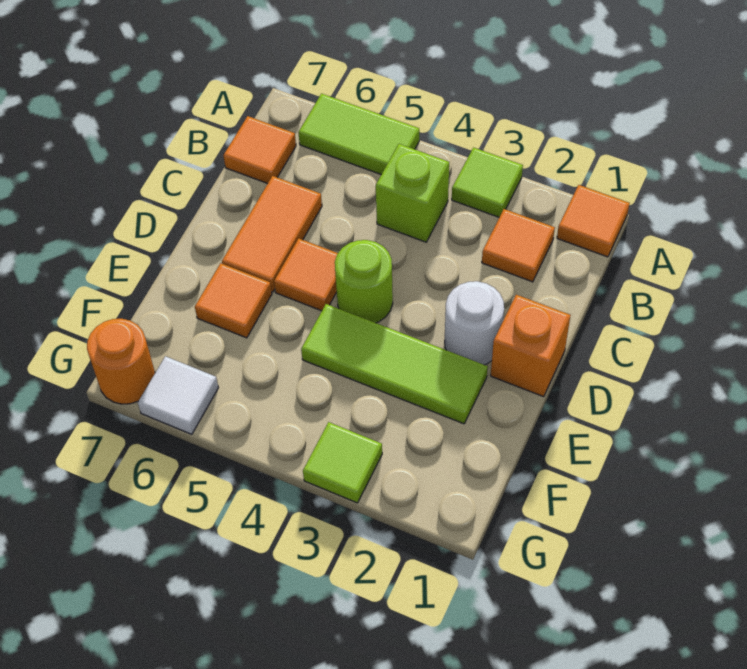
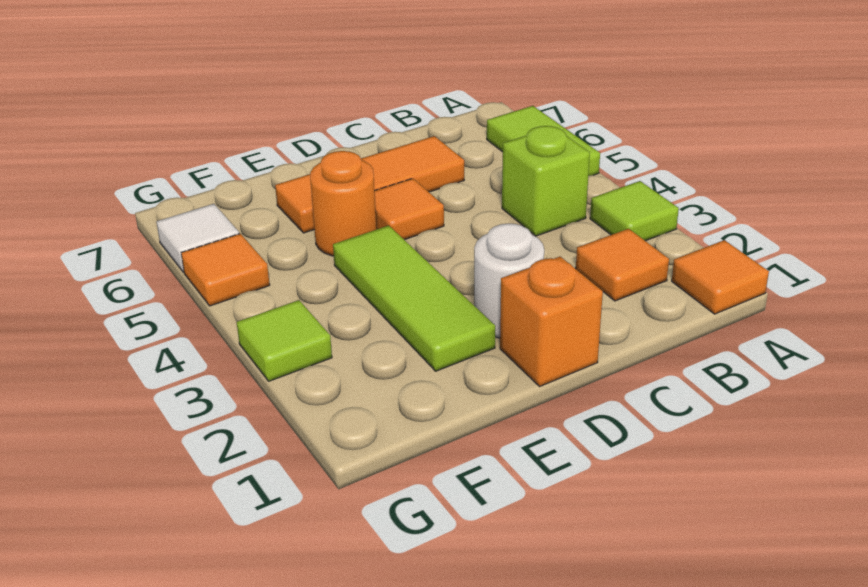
orange tile B7 level 1 -> orange tile G5 level 1
lime round brick D4 level 1 -> none
orange round brick G7 level 1 -> orange round brick E5 level 1

